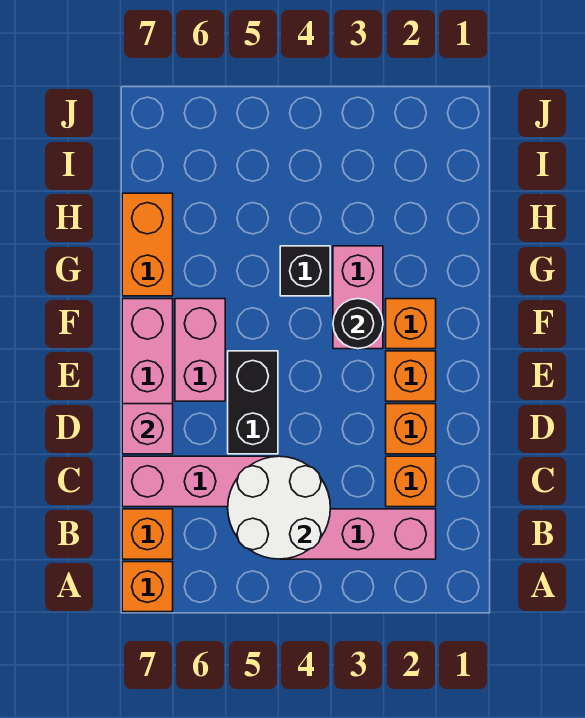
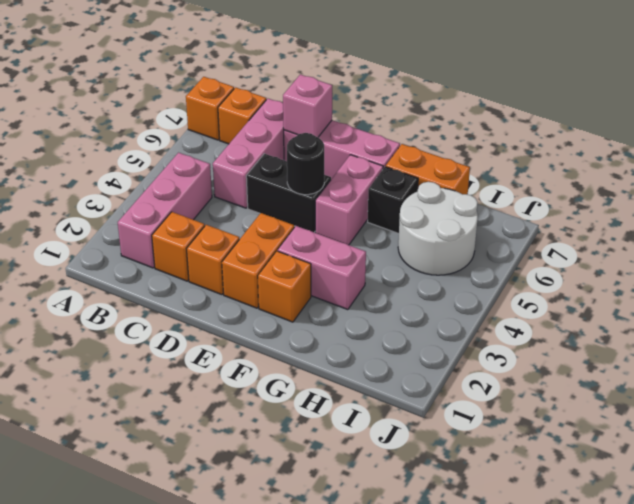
white round brick B4:C5 level 2 -> white round brick H5:I6 level 1
orange brick E2 level 1 -> orange brick E2:E3 level 1
pink brick E6:F6 level 1 -> pink brick F5:F6 level 1
black round brick F3 level 2 -> black round brick E5 level 2
black brick G4 level 1 -> black brick G6 level 1

